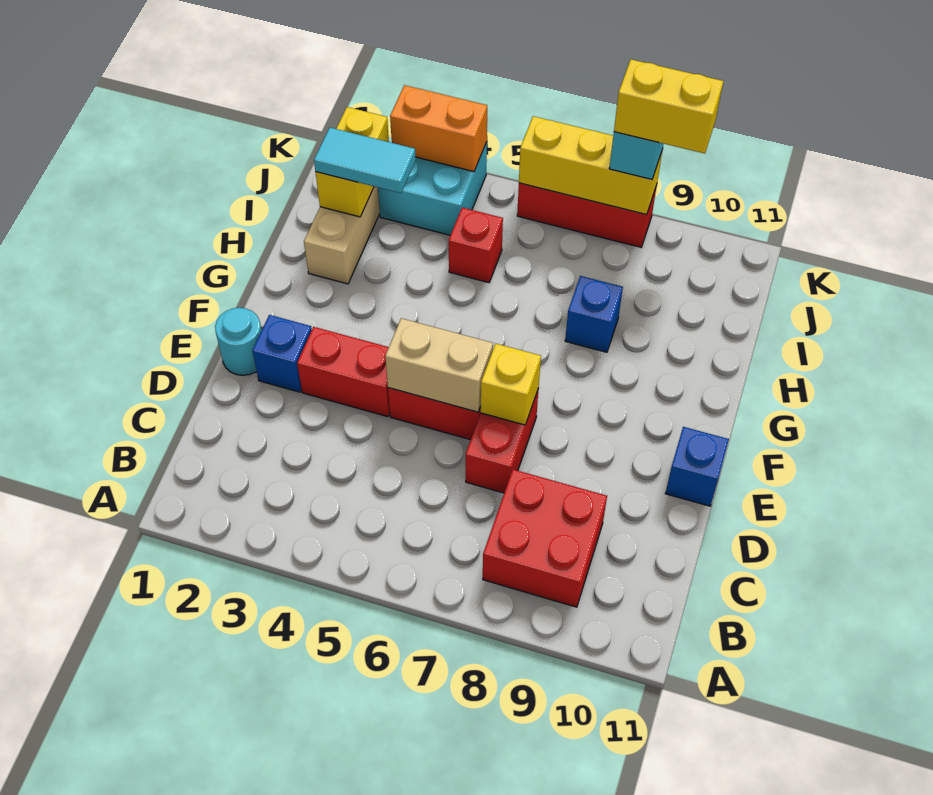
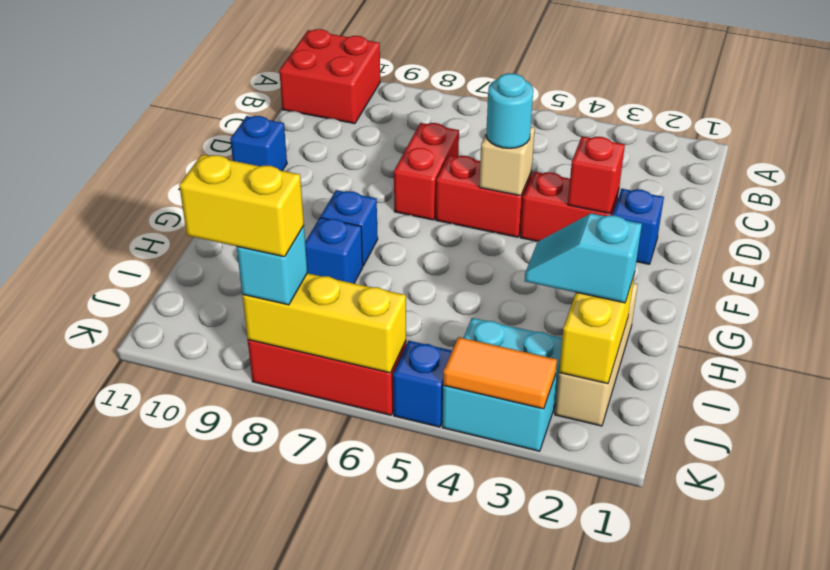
red brick B8:C9 level 1 -> red brick A10:B11 level 1
cyan round brick E1 level 1 -> cyan round brick E5 level 3
tan brick E5:E6 level 2 -> tan brick E5 level 2
yellow brick E7 level 2 -> none
none -> blue brick G8 level 1
cyan tile I2:I3 level 3 -> cyan slope I2:I3 level 3 top 2
red brick I5 level 1 -> red brick E3 level 2
orange brick K3:K4 level 2 -> orange tile K3:K4 level 2
none -> blue brick K5 level 1

